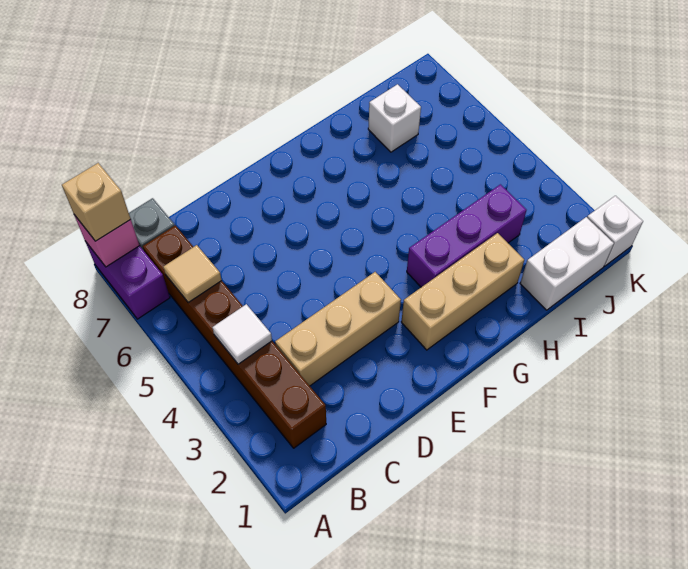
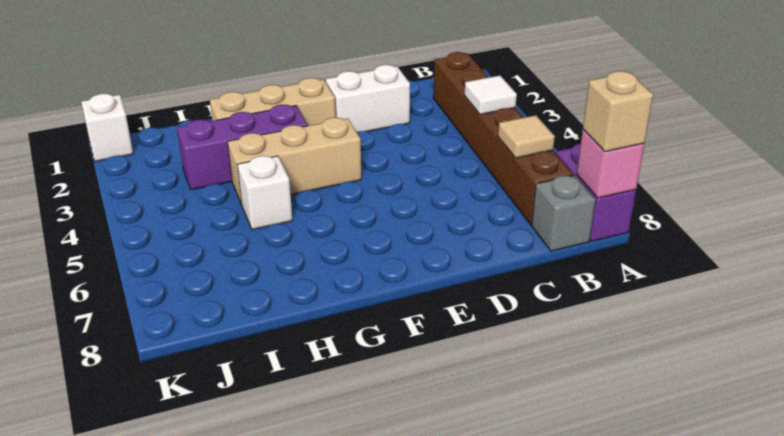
tan brick C3:E3 level 1 -> tan brick F4:H4 level 1
white brick I1:J1 level 1 -> white brick D2:E2 level 1
white brick I7 level 1 -> white brick H5 level 1

